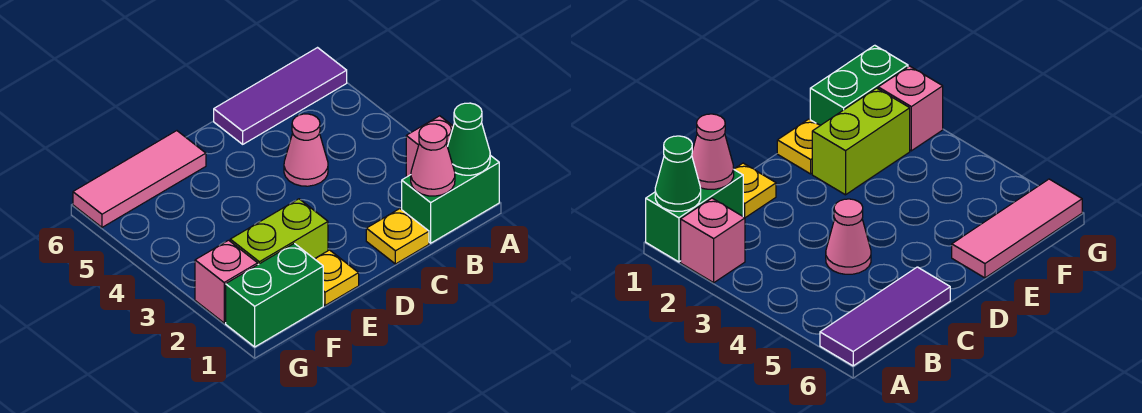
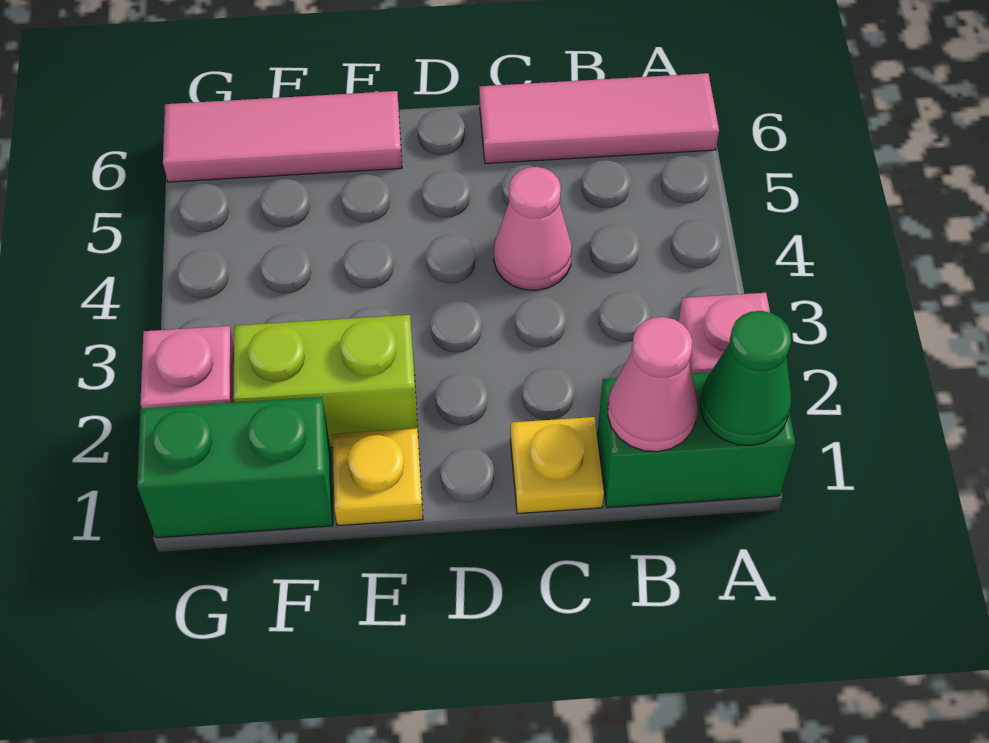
purple tile A6:C6 level 1 -> pink tile A6:C6 level 1

